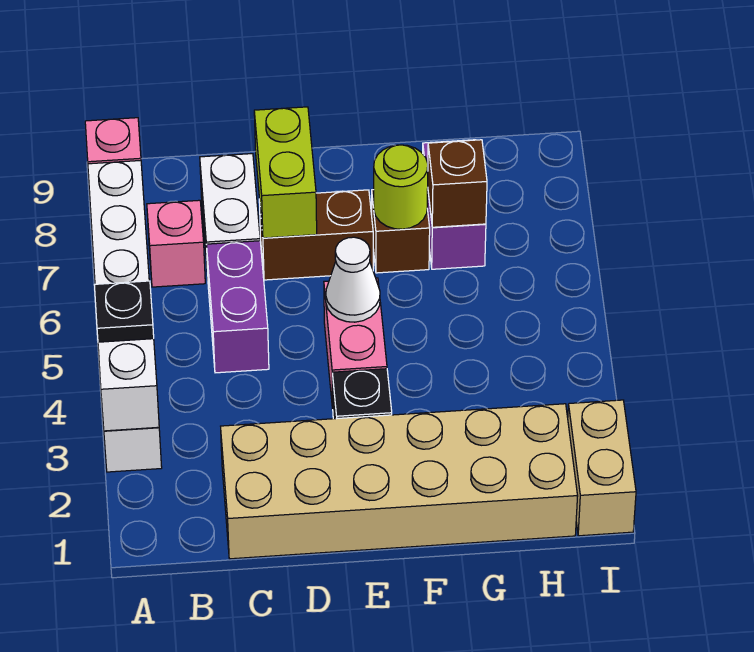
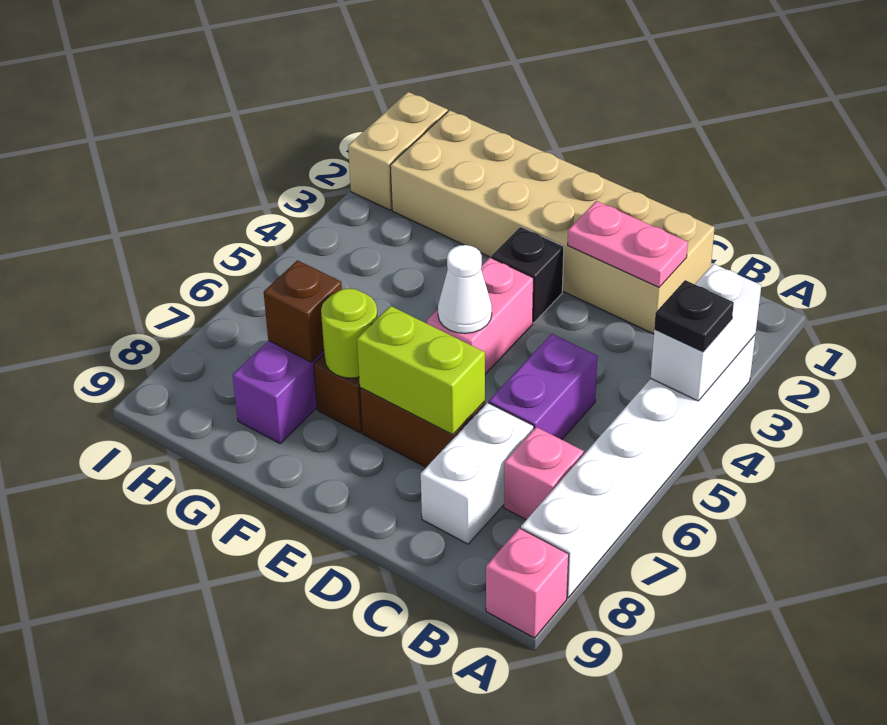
none -> pink plate C2:D2 level 2
lime brick D7:D8 level 2 -> lime brick D7:E7 level 2

